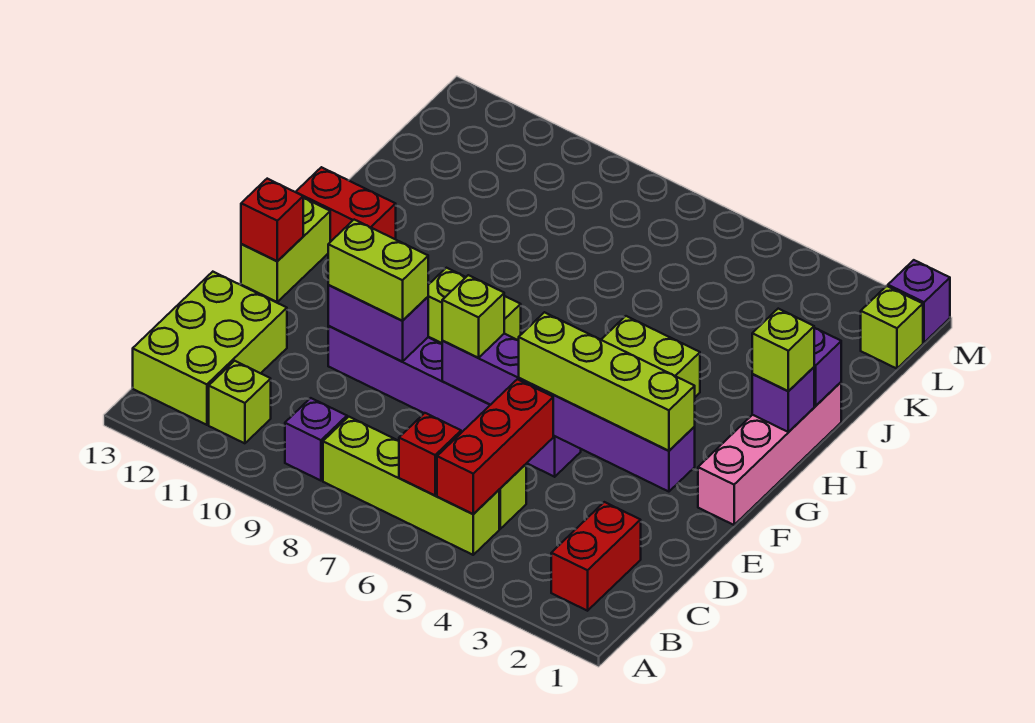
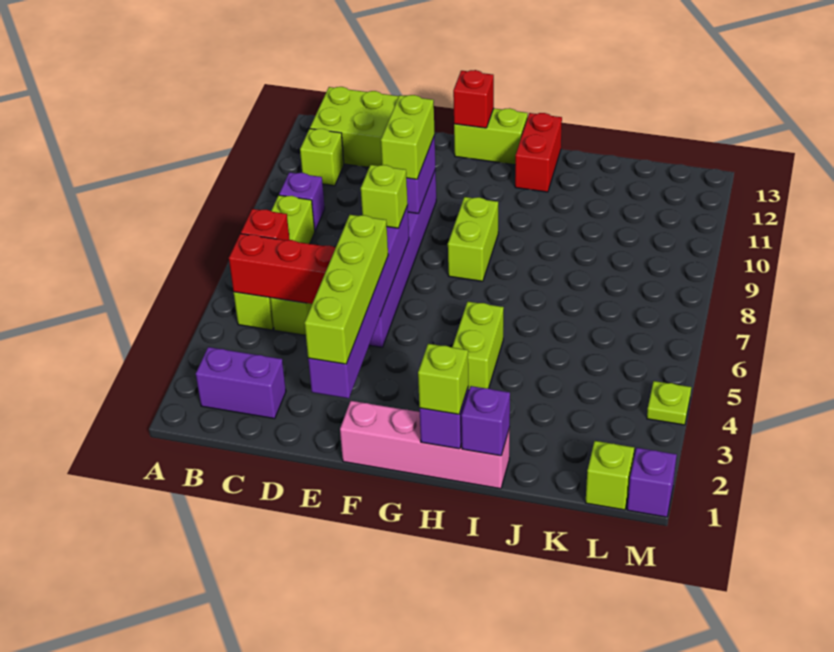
red brick B2:C2 level 1 -> purple brick B2:C2 level 1
none -> lime plate M4 level 1

